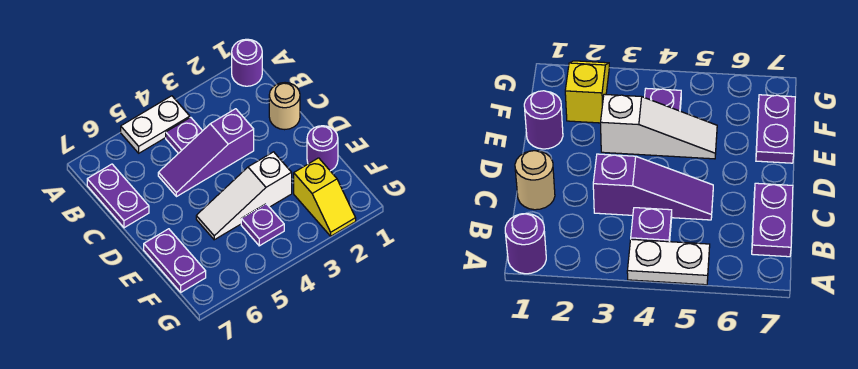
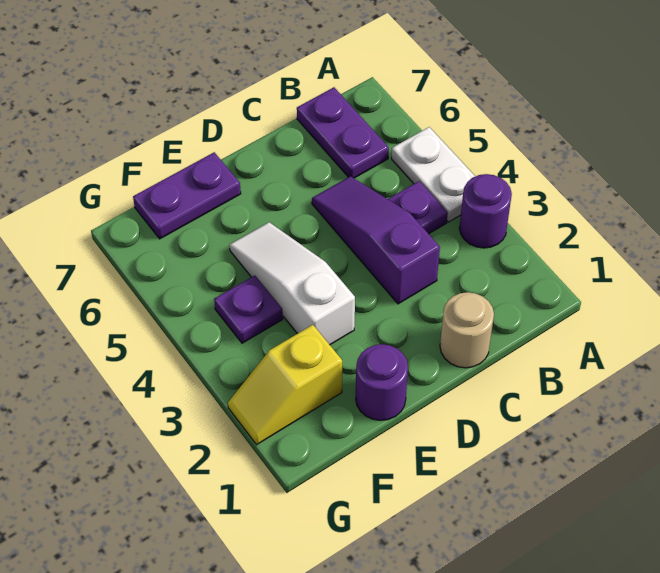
purple round brick A1 level 1 -> purple round brick A3 level 1
purple plate B7:C7 level 1 -> purple plate B6:B7 level 1

